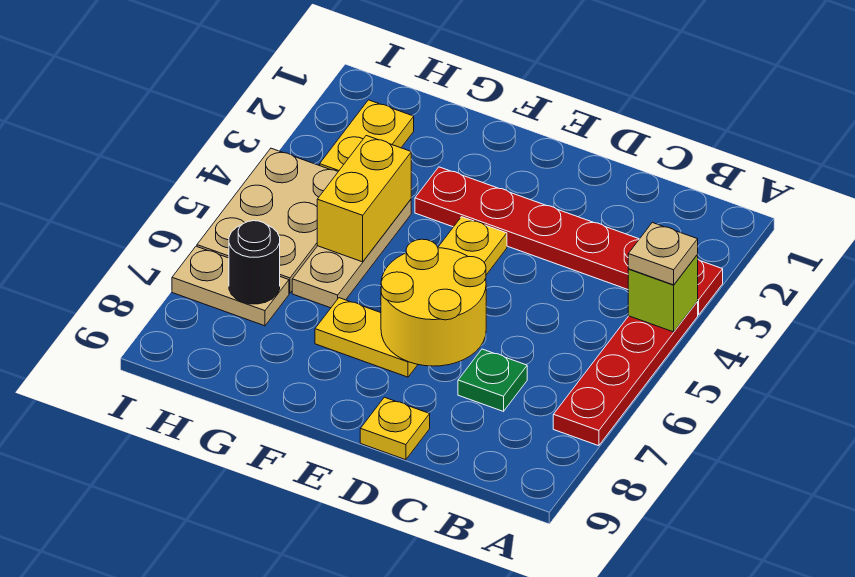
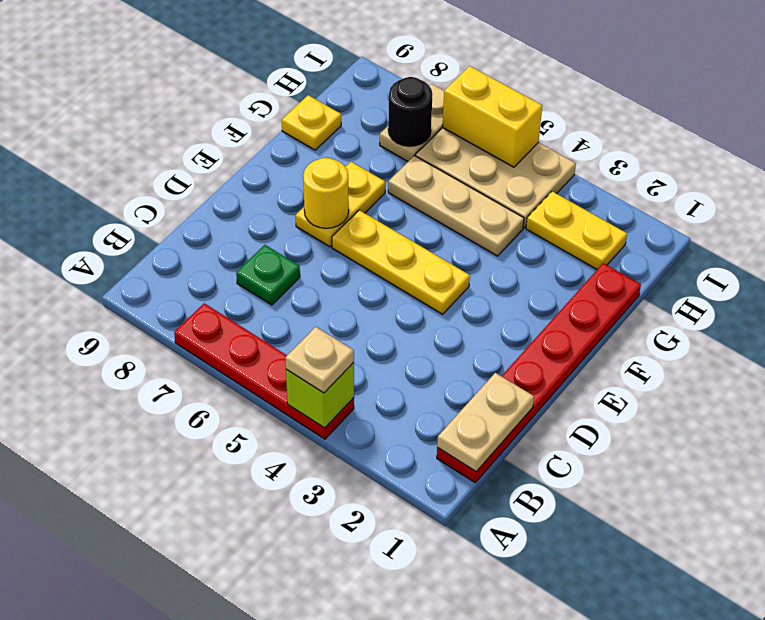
red plate A3:F3 level 1 -> red plate B1:G1 level 1
none -> tan plate B1:C1 level 2
yellow round brick D6:E7 level 2 -> yellow round brick E7 level 2
yellow plate D9 level 1 -> yellow plate G9 level 1
yellow brick G4:G5 level 2 -> yellow brick I5:I6 level 2

